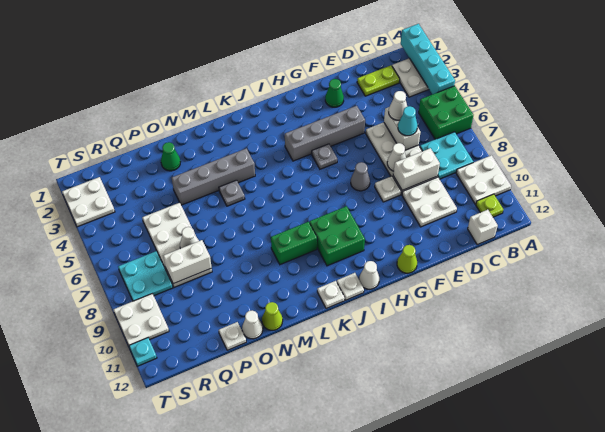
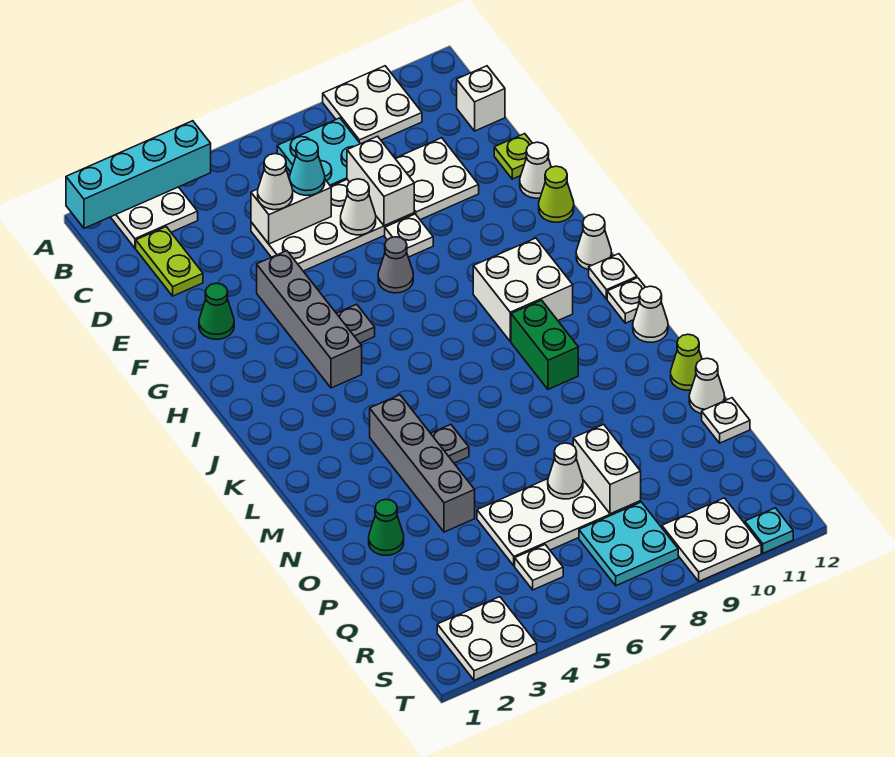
green brick A5:B6 level 1 -> none
lime plate B11 level 1 -> lime plate E12 level 1
none -> white cone F12 level 1
green brick I9:J10 level 1 -> white brick I9:J10 level 1
none -> white cone L12 level 1
none -> white plate R5 level 1

